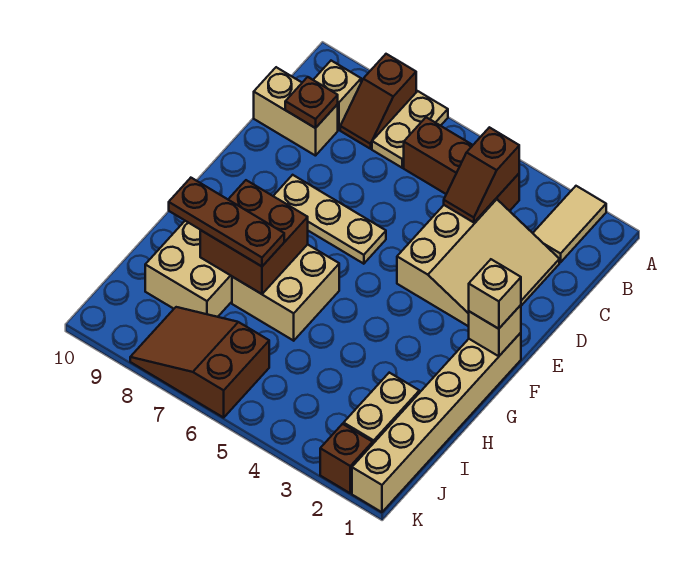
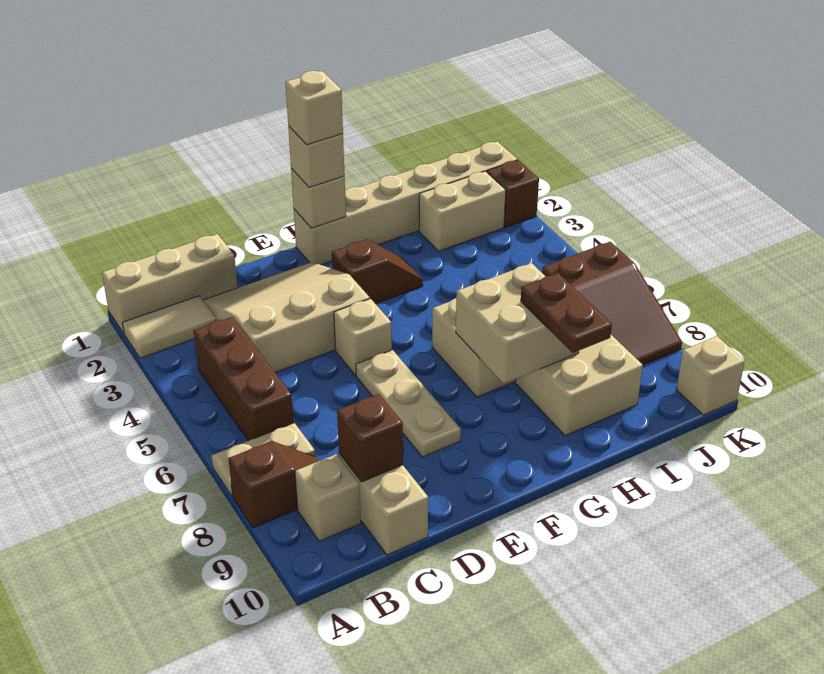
none -> tan brick A1:C1 level 1
brown slope B4:C4 level 2 top B -> brown slope F3:G3 level 1 top F
brown plate C9 level 2 -> brown brick C9 level 2
none -> tan brick E5 level 1
none -> tan brick F1 level 4
brown brick G7:H8 level 2 -> tan brick G7:H8 level 2
brown plate H7:H9 level 3 -> brown plate H8:H9 level 3
none -> tan brick K10 level 1

